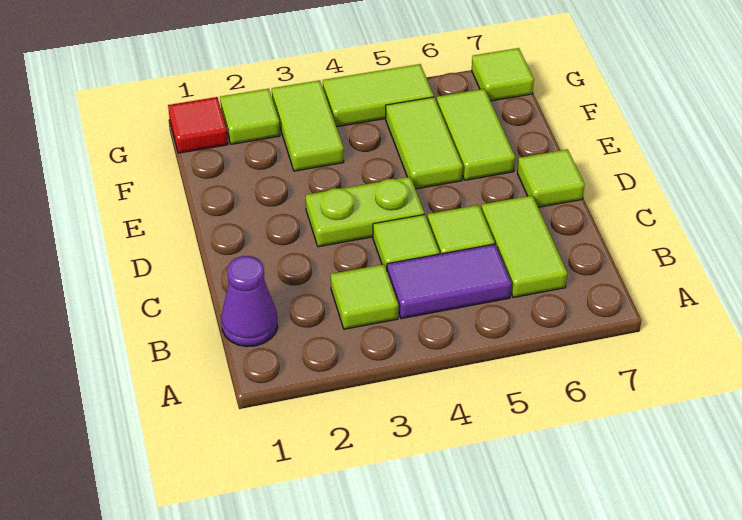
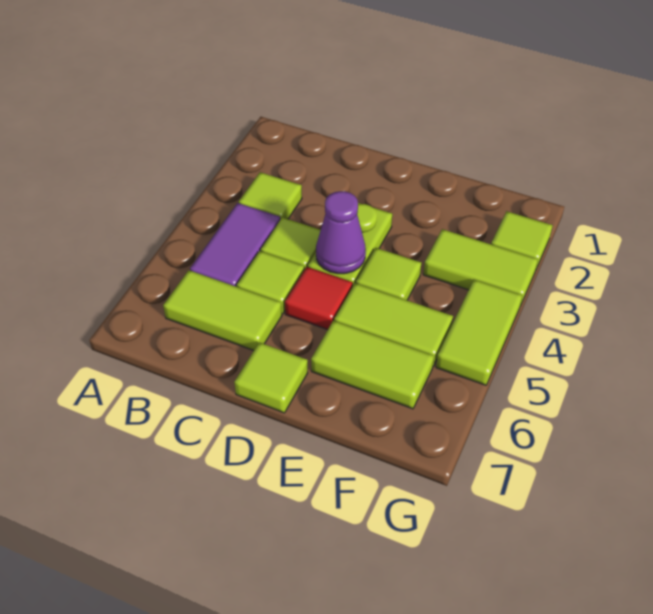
purple cone B1 level 1 -> purple cone D4 level 2
red tile G1 level 1 -> red tile D5 level 1
lime tile G7 level 1 -> lime tile E4 level 1

